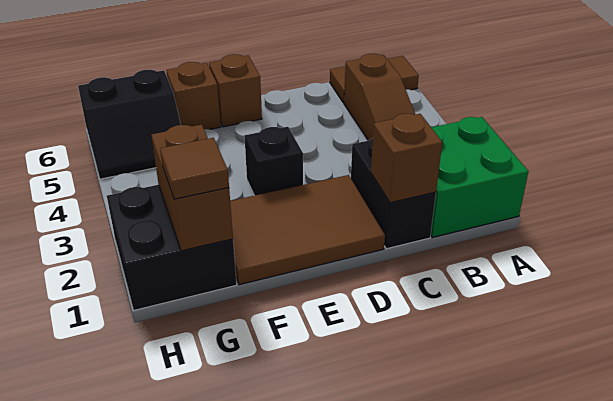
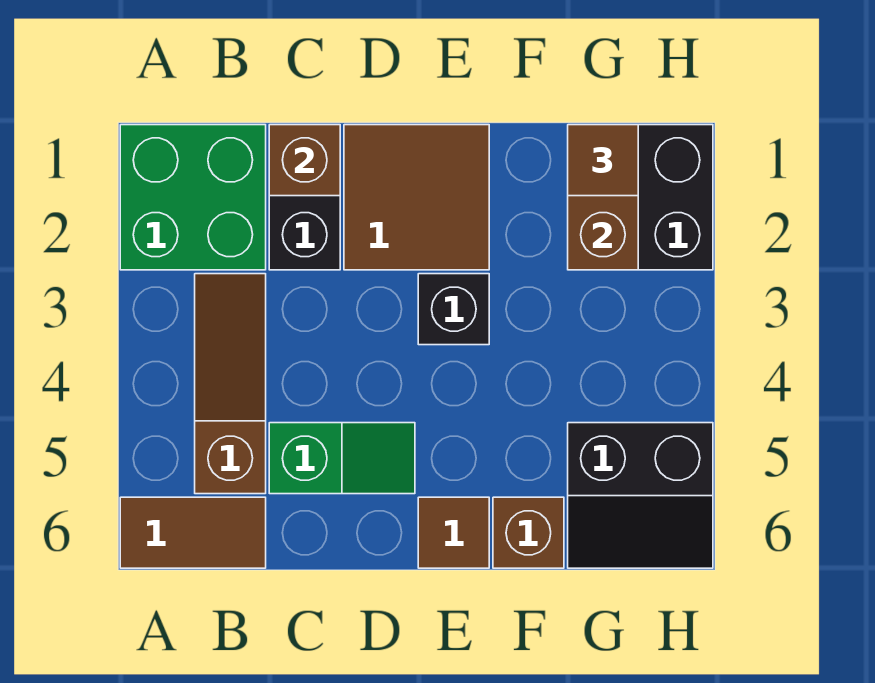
none -> green slope C5:D5 level 1 top C
brown tile D1:F2 level 1 -> brown tile D1:E2 level 1
brown brick E6 level 1 -> brown tile E6 level 1
black slope G5:H6 level 1 top 6 -> black slope G5:H6 level 1 top 5

